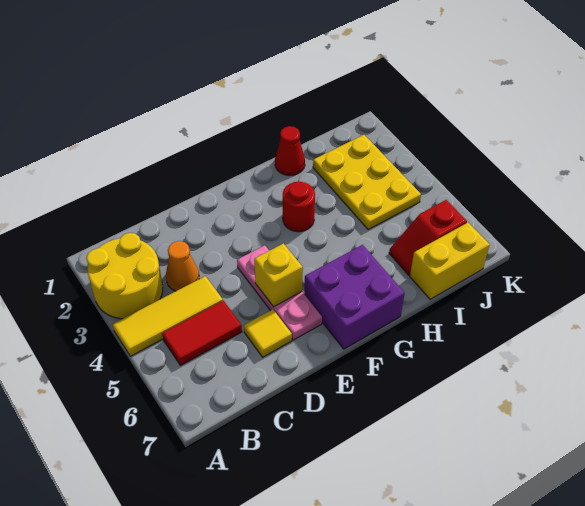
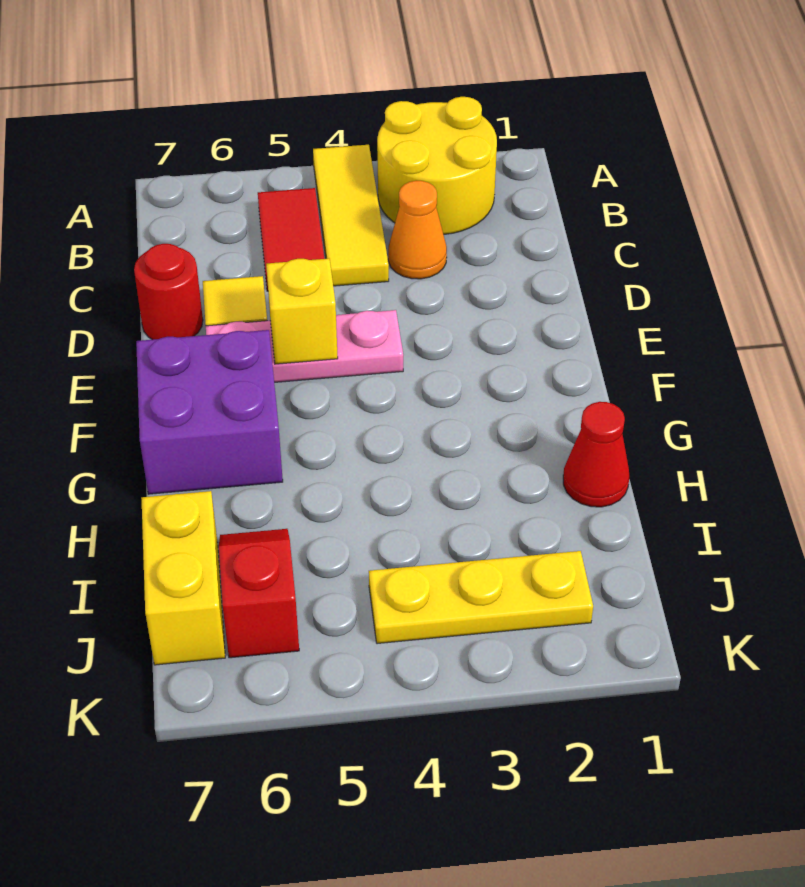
red round brick G3 level 1 -> red round brick D7 level 1
yellow plate I2:J4 level 1 -> yellow plate J2:J4 level 1

